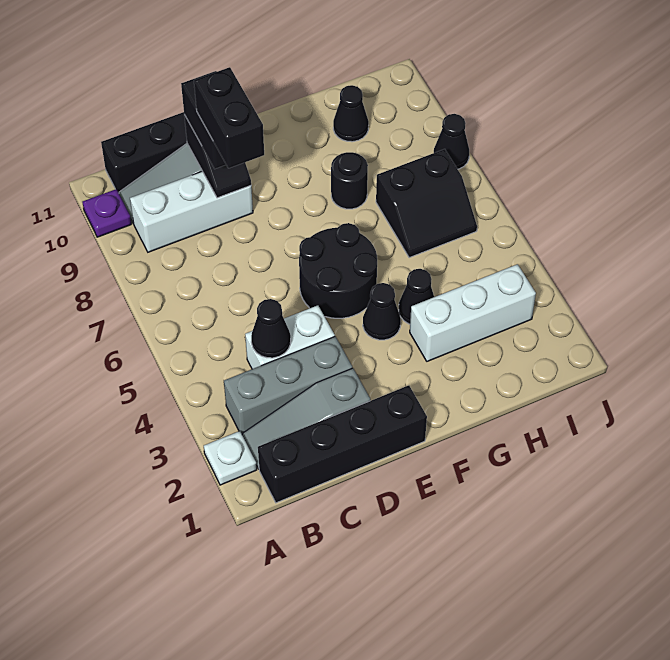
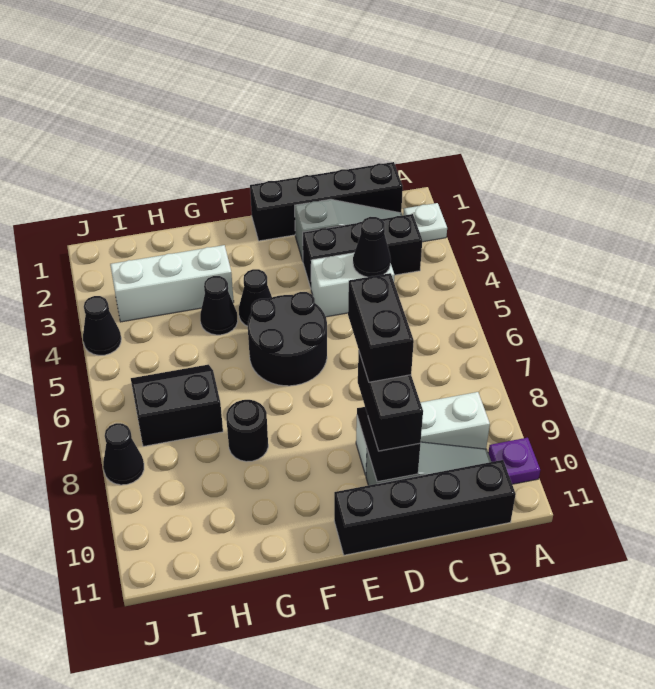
grey brick B3:D3 level 1 -> black brick B3:D3 level 1
black cone H10 level 1 -> black cone J4 level 1

